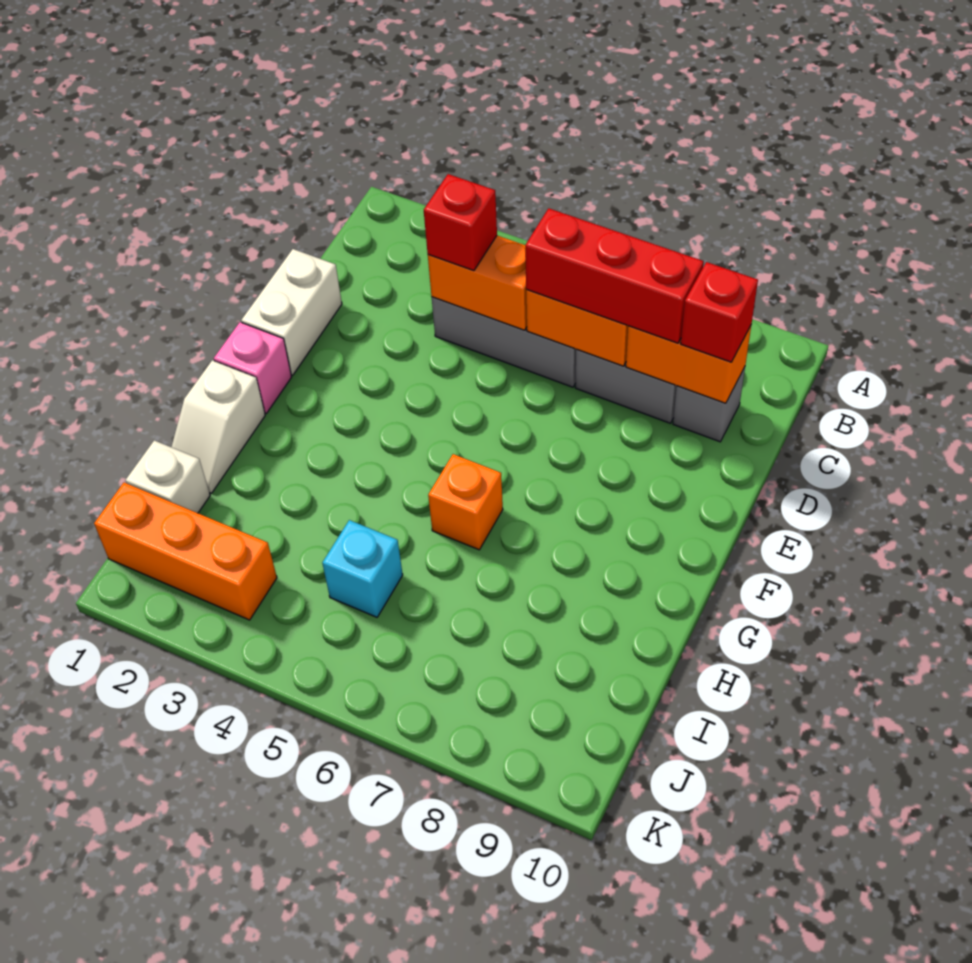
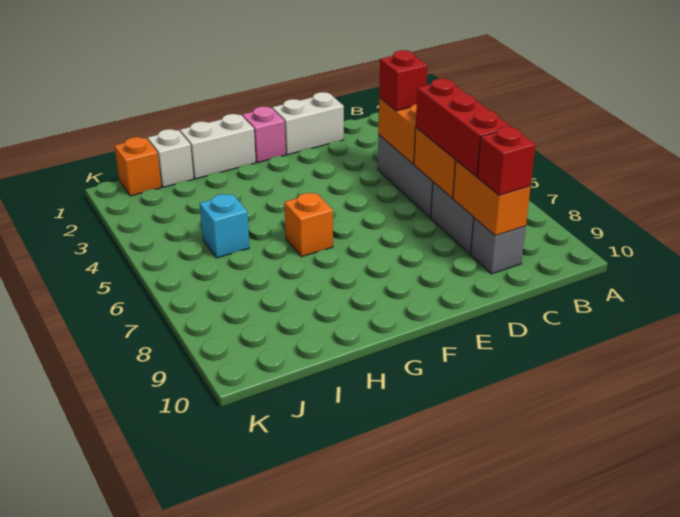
white slope G1:H1 level 1 top G -> white brick G1:H1 level 1
orange brick J1:J3 level 1 -> orange brick J1 level 1

